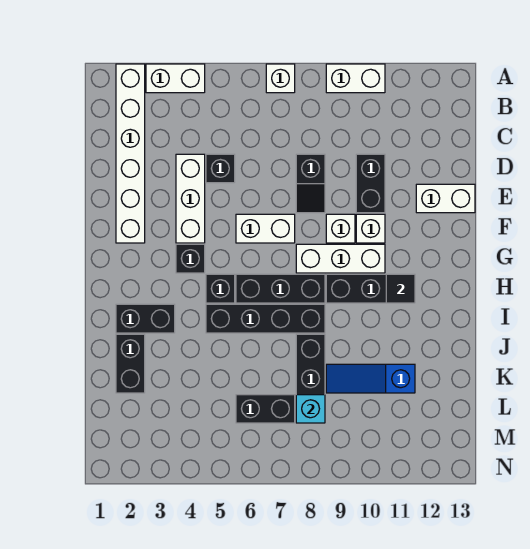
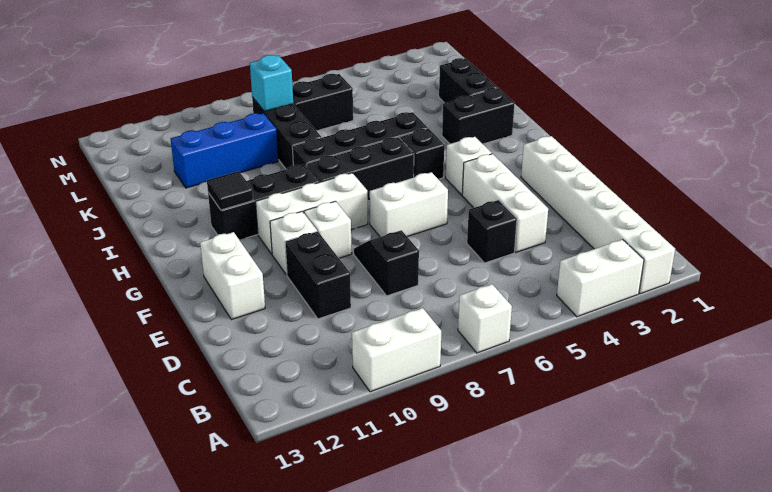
white brick E12:E13 level 1 -> white brick E12:F12 level 1
black brick G4 level 1 -> white brick G4 level 1
blue slope K9:K11 level 1 top 11 -> blue brick K9:K11 level 1

